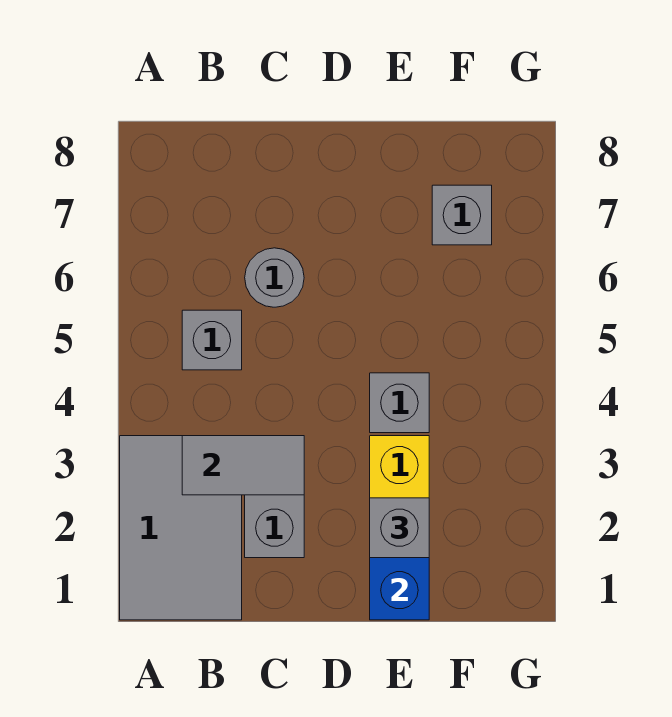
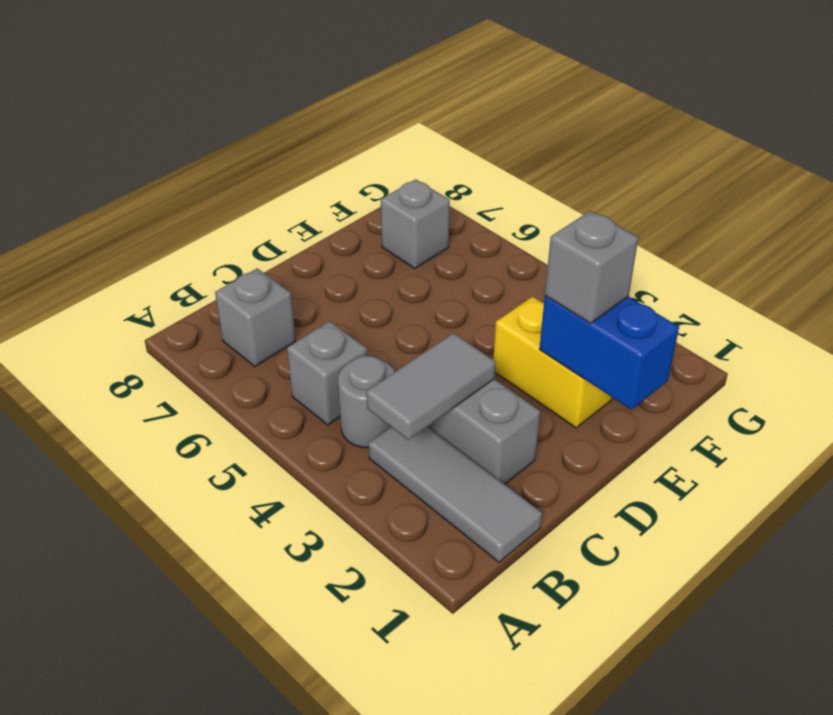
grey tile A1:B3 level 1 -> grey tile B1:B3 level 1
grey round brick C6 level 1 -> grey round brick B4 level 1
grey brick E4 level 1 -> grey brick B7 level 1

